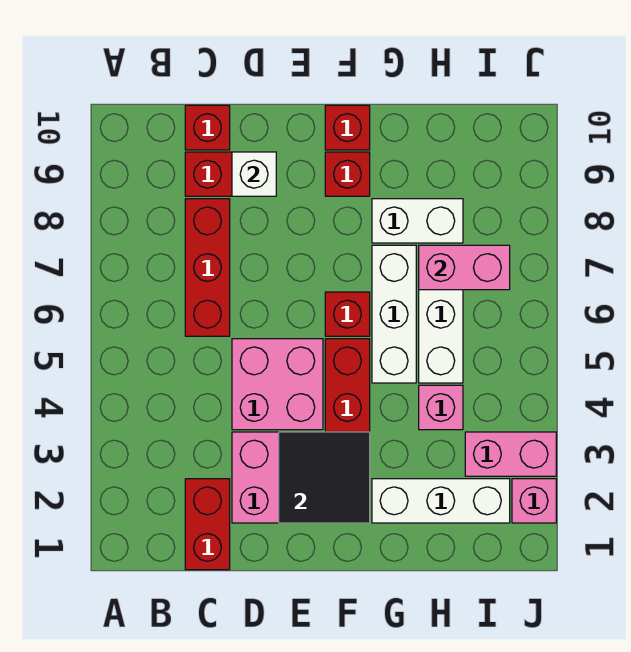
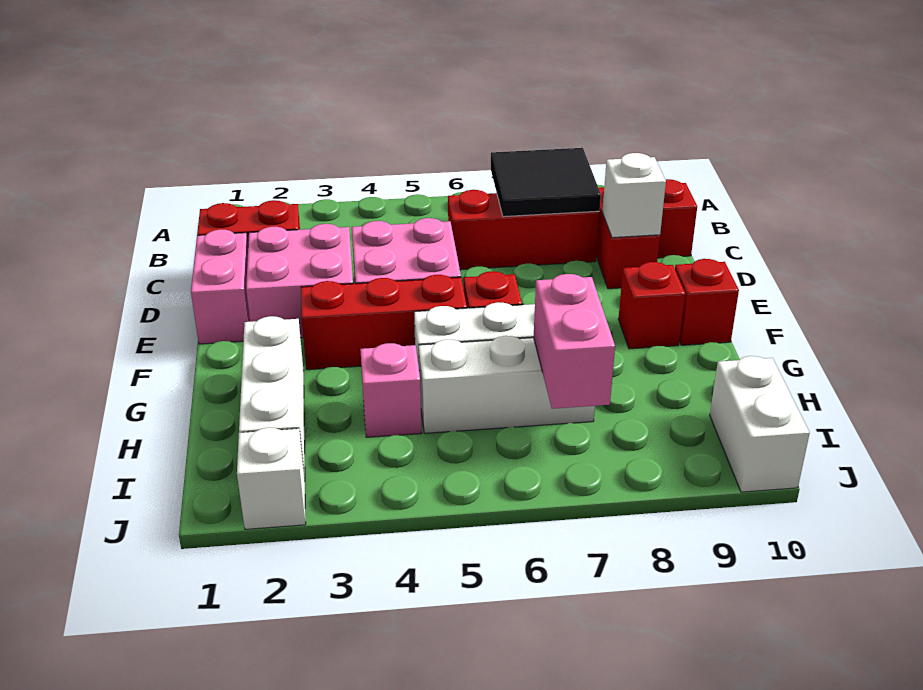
black tile E2:F3 level 2 -> black tile B7:C8 level 2
white brick G8:H8 level 1 -> white brick I10:J10 level 1
pink brick I3:J3 level 1 -> pink brick D1:E1 level 1
pink brick J2 level 1 -> white brick J2 level 1

